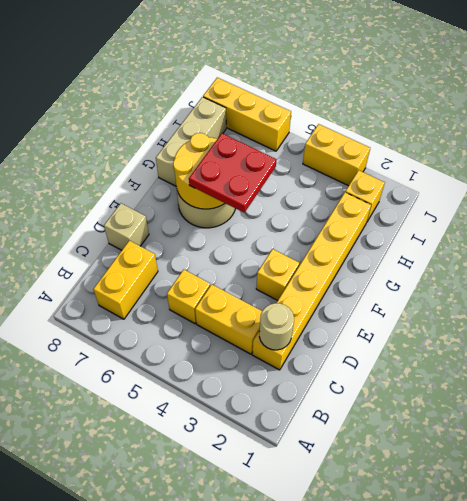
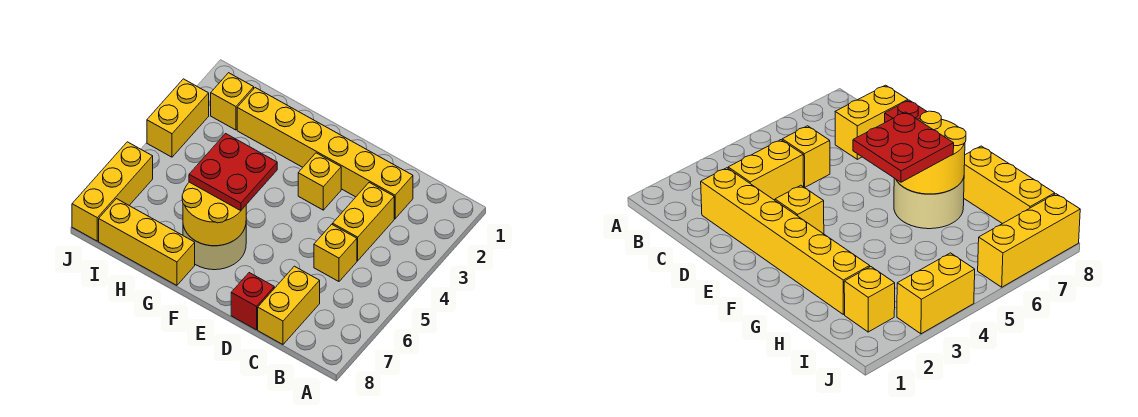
yellow brick B7:C7 level 1 -> yellow brick C7:C8 level 1
tan round brick C2 level 2 -> none
tan brick D8 level 1 -> red brick D8 level 1
tan brick G8:I8 level 1 -> yellow brick G8:I8 level 1

